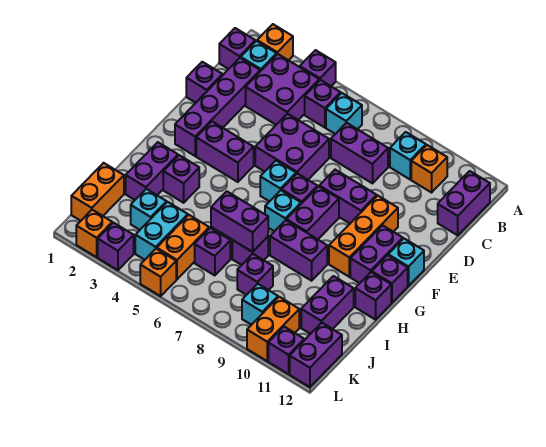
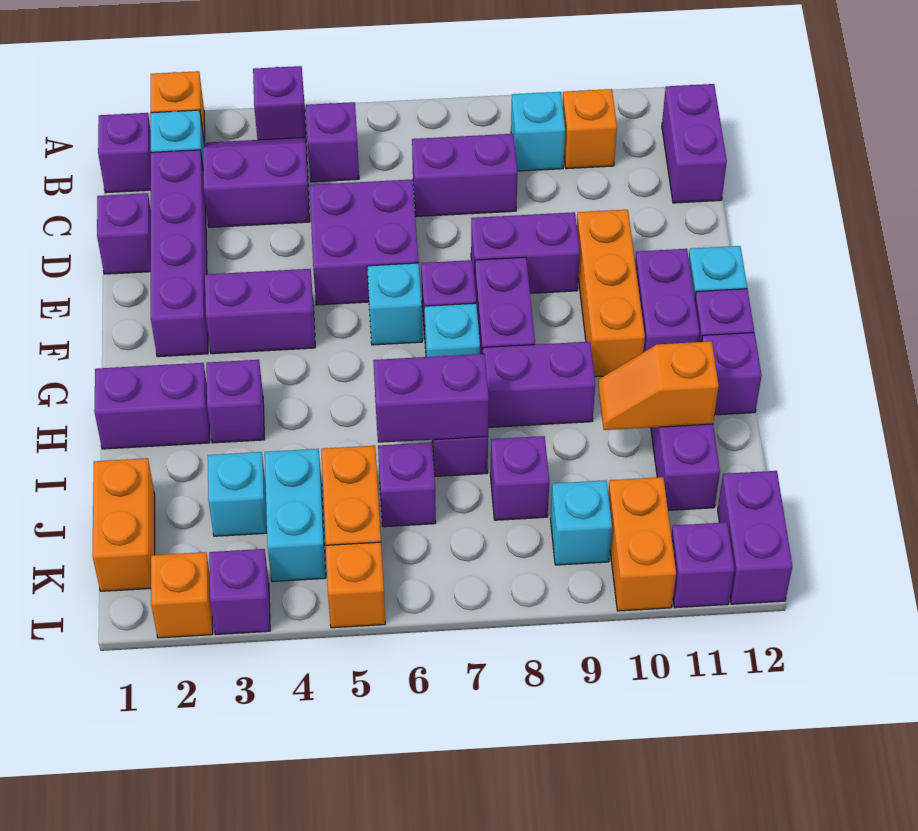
purple brick B3:C4 level 1 -> purple slope B3:C4 level 1 top C
cyan brick B6 level 1 -> none
purple brick H2:I2 level 1 -> purple brick H1:H2 level 1
none -> orange slope I10:I11 level 2 top 11

